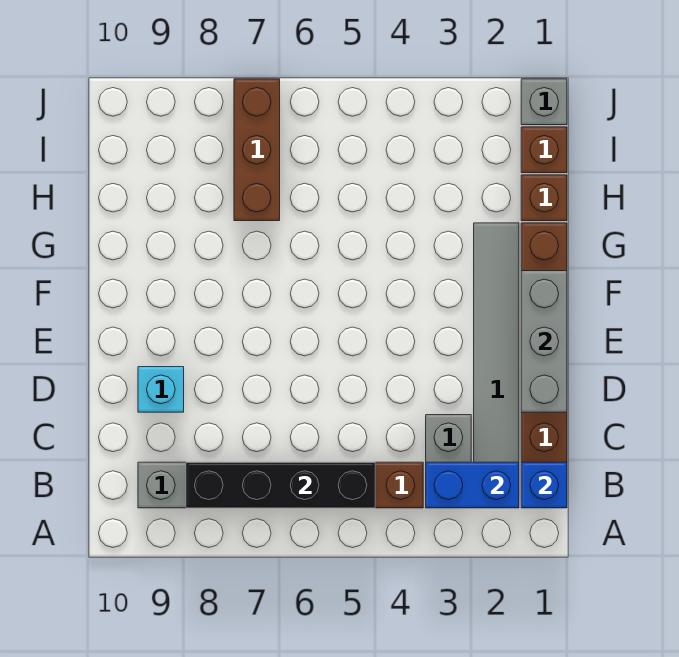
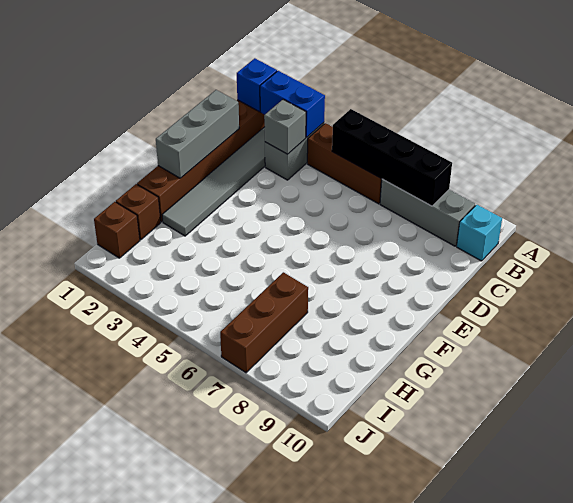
cyan brick D9 level 1 -> cyan brick B10 level 1
grey brick J1 level 1 -> grey brick C3 level 2

